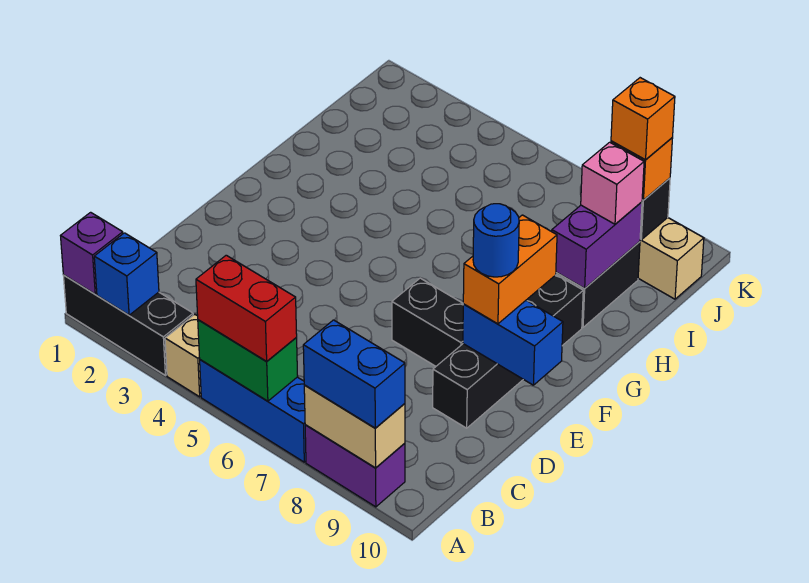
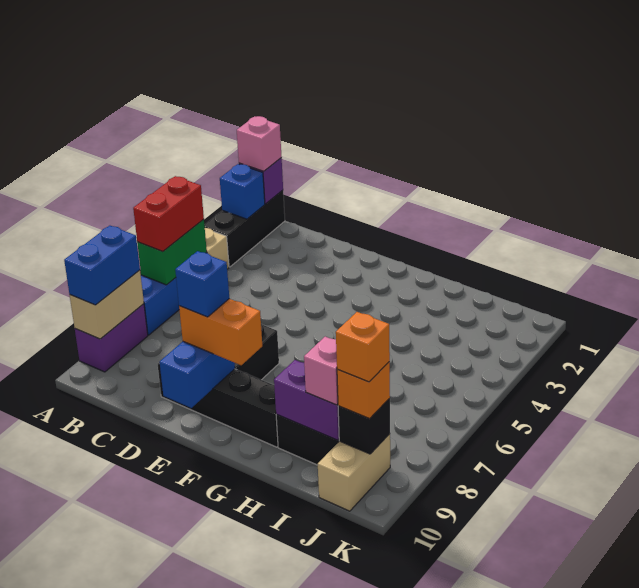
none -> pink brick A1 level 3
blue round brick E9 level 4 -> blue brick E9 level 4

